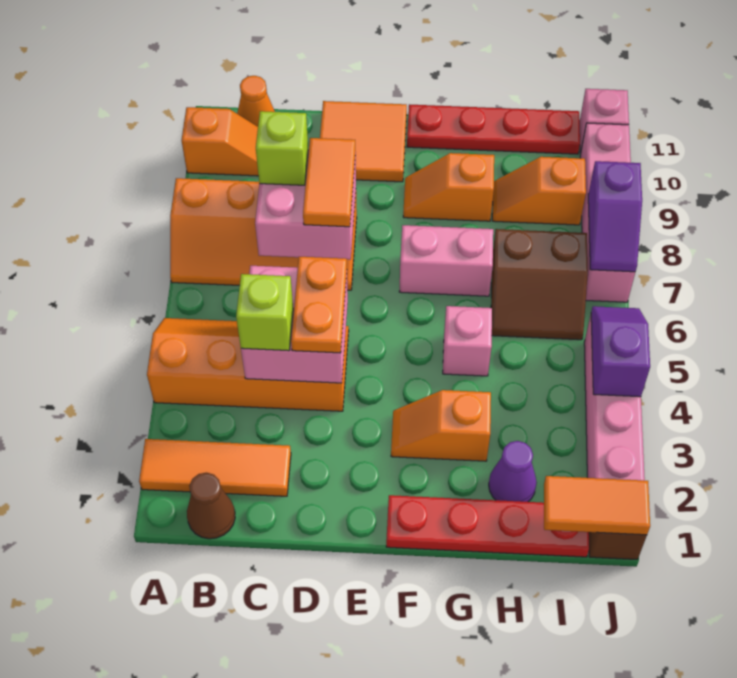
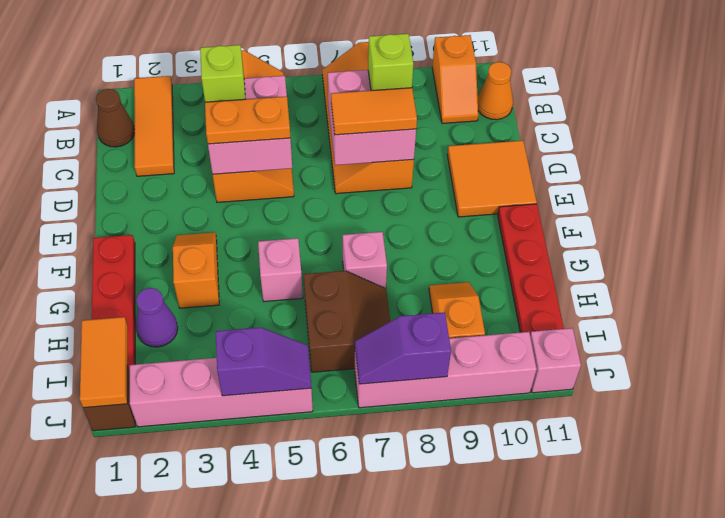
pink brick F7:G7 level 1 -> pink brick G7 level 1
orange slope F9:G9 level 1 top G -> none
brown slope H6:I7 level 1 top 7 -> brown slope H6:I7 level 1 top 6

